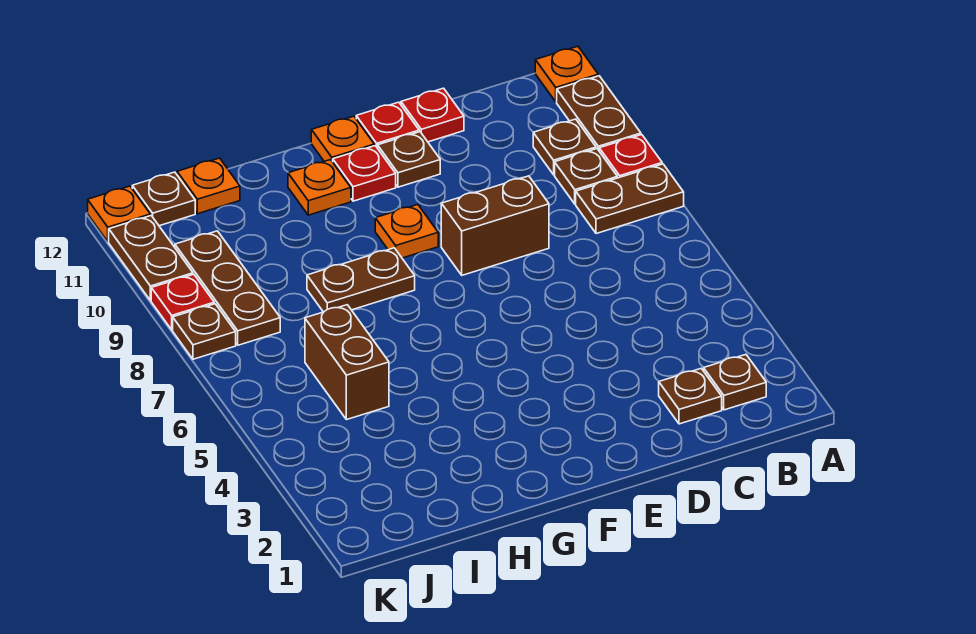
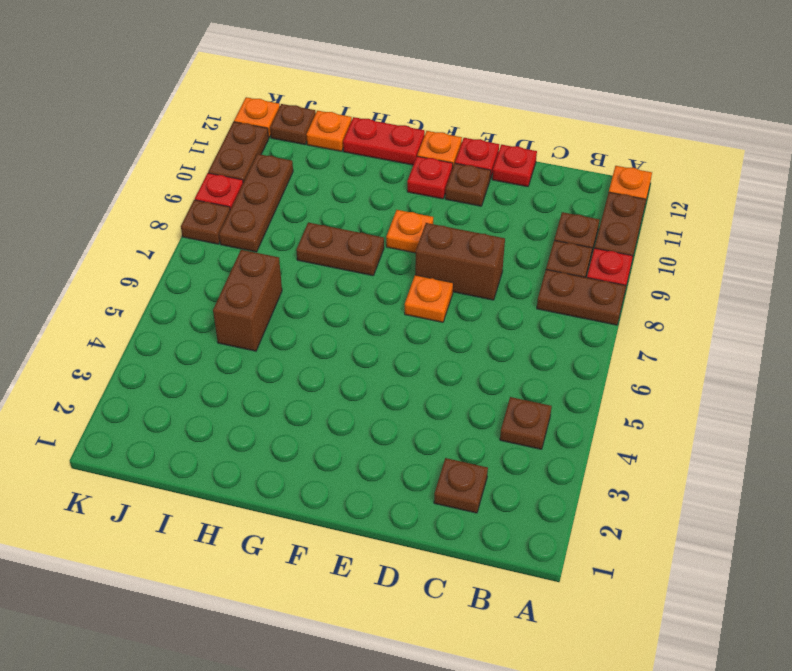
brown plate B2 level 1 -> brown plate B4 level 1
orange plate G11 level 1 -> orange plate E7 level 1
none -> red plate G12:H12 level 1

